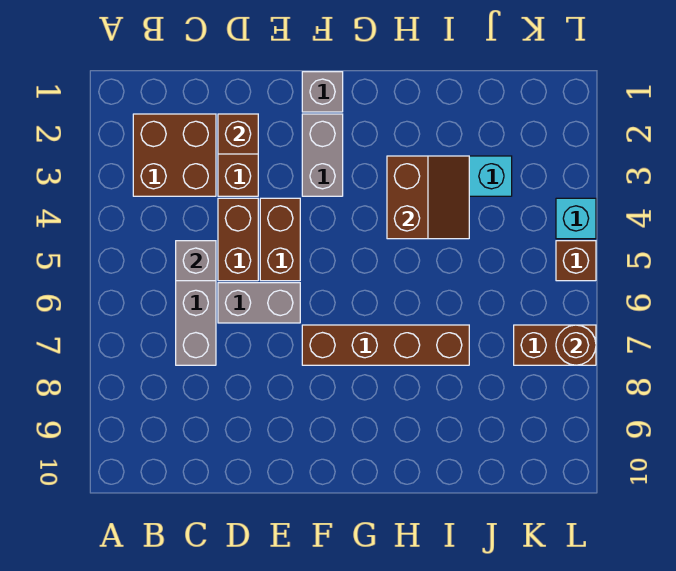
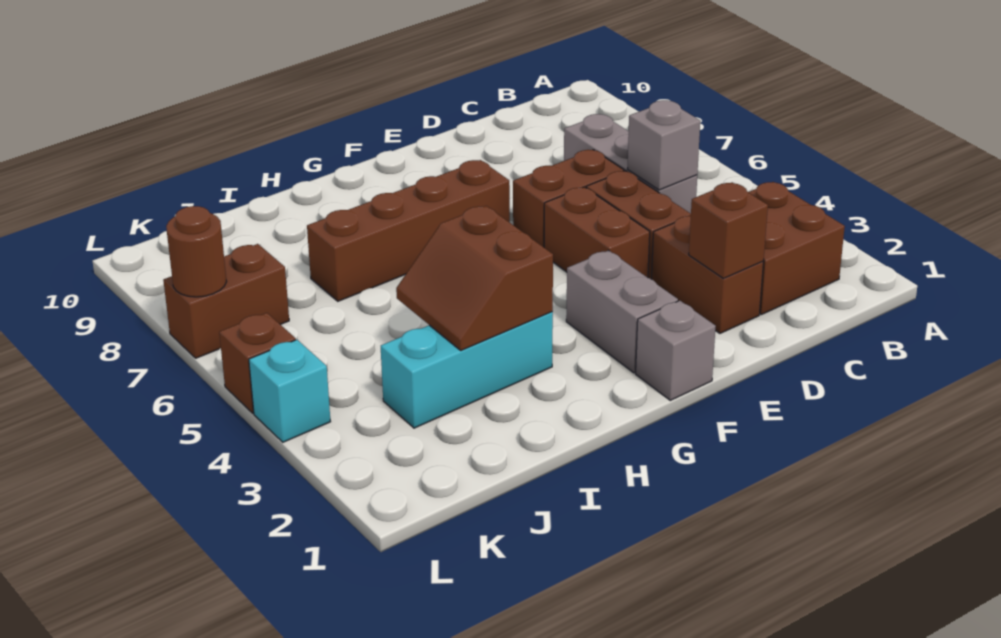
grey brick D6:E6 level 1 -> brown brick D6:E6 level 1

